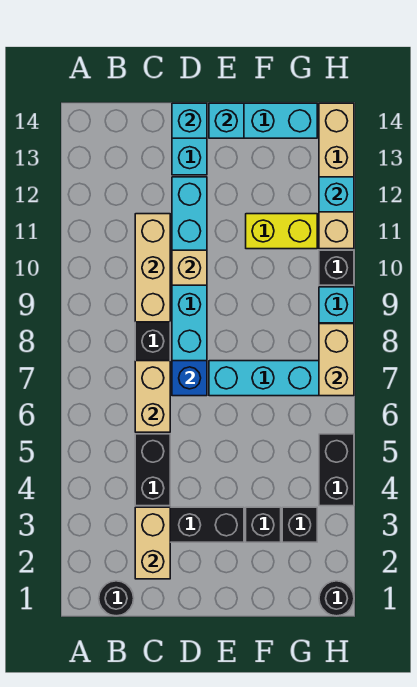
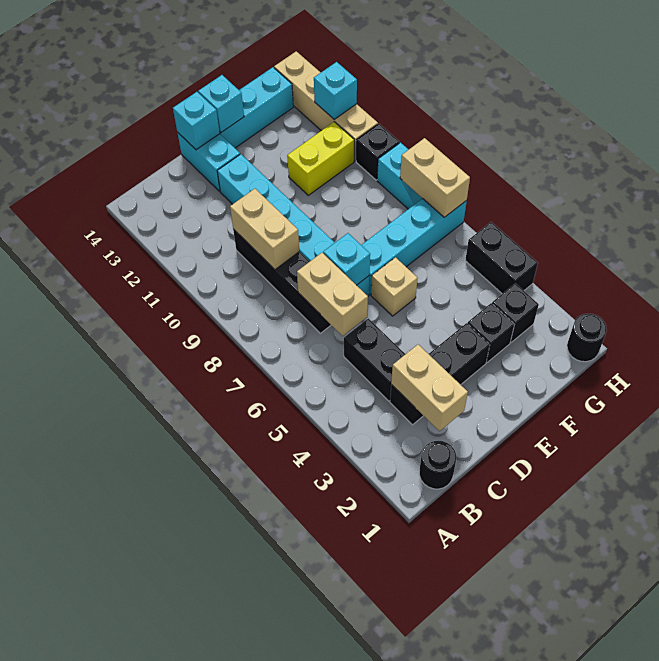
tan brick C9:C11 level 2 -> tan brick C9:C10 level 2
blue brick D7 level 2 -> cyan brick D7 level 2
tan brick D10 level 2 -> tan brick E6 level 1

